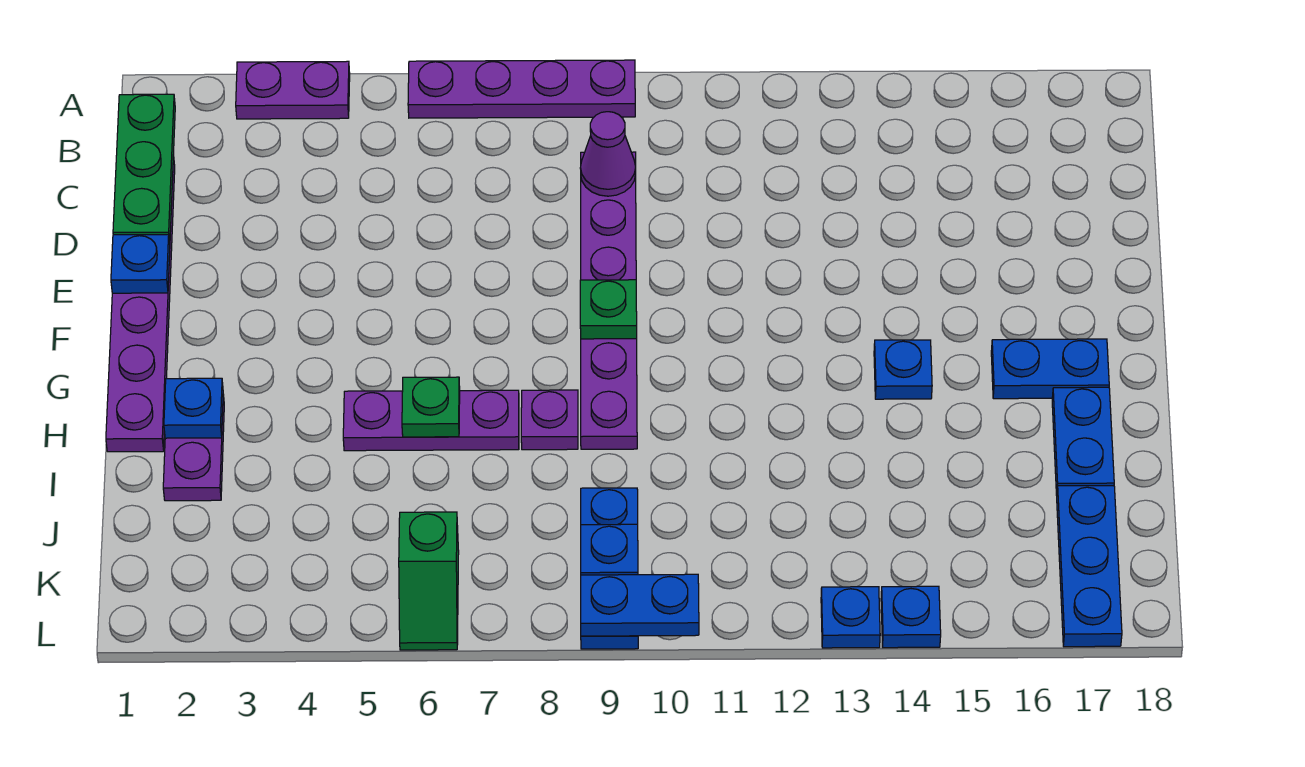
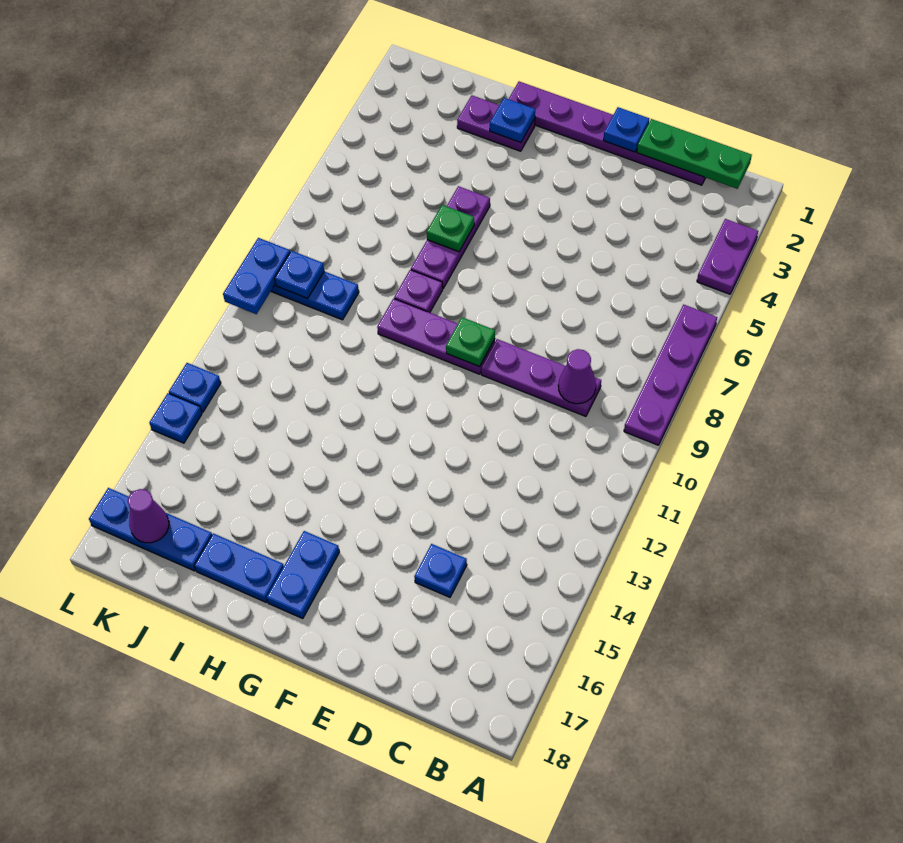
blue plate G14 level 1 -> blue plate D15 level 1
green slope K6:L6 level 1 top K -> none
none -> purple cone K17 level 2

